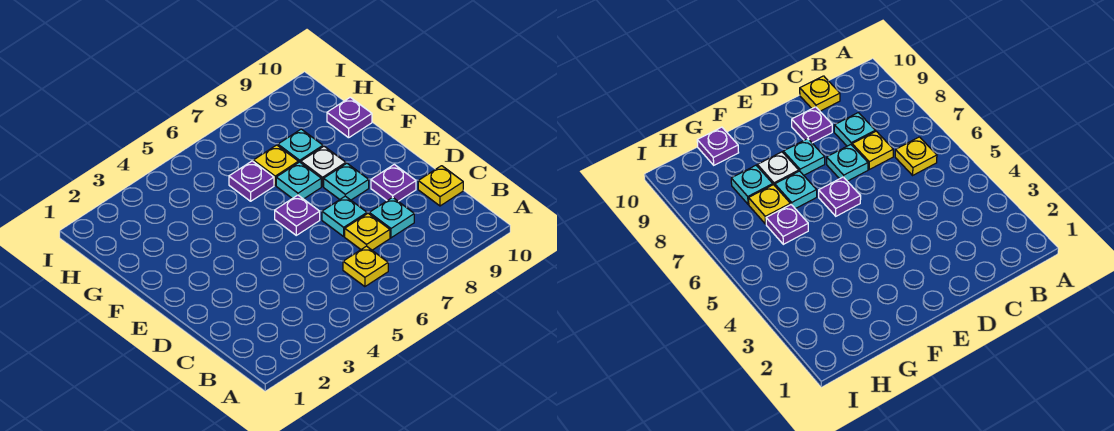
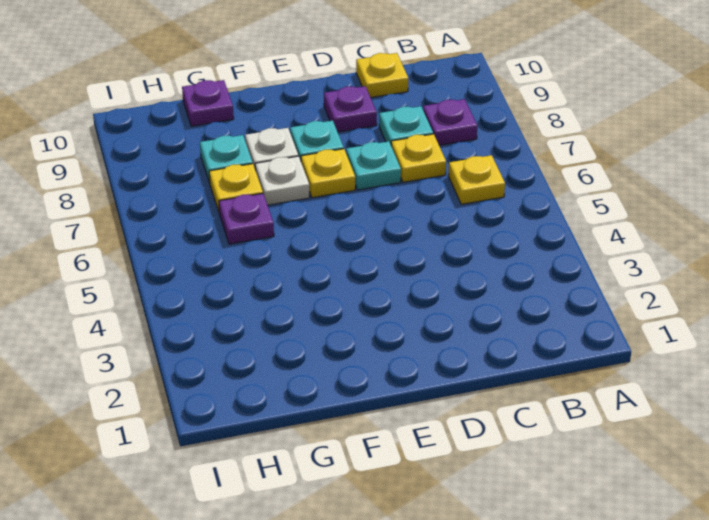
purple plate E6 level 1 -> purple plate B8 level 1
none -> yellow plate E7 level 1
cyan plate F7 level 1 -> white plate F7 level 1

